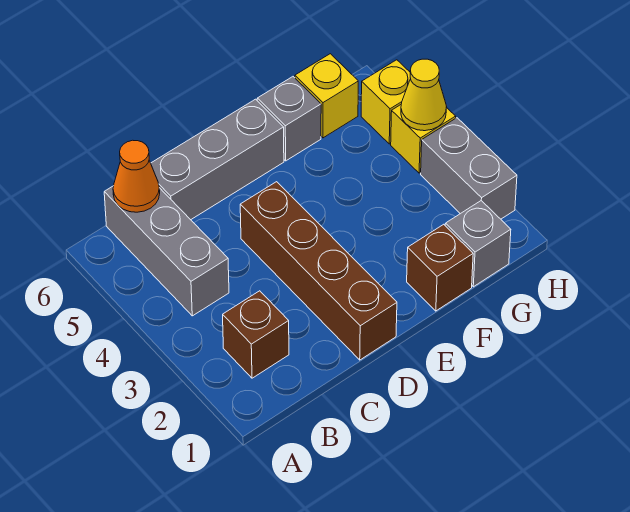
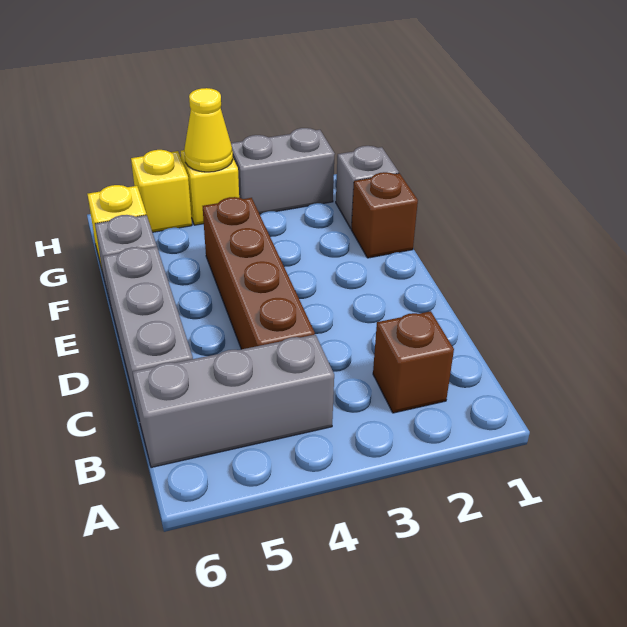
orange cone B6 level 2 -> none
brown brick D1:D4 level 1 -> brown brick C4:F4 level 1

